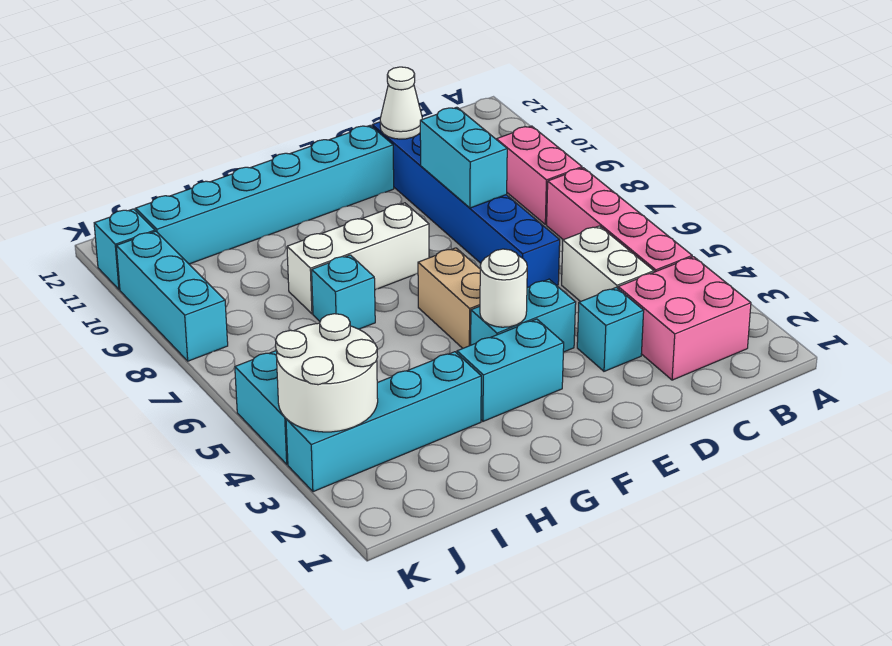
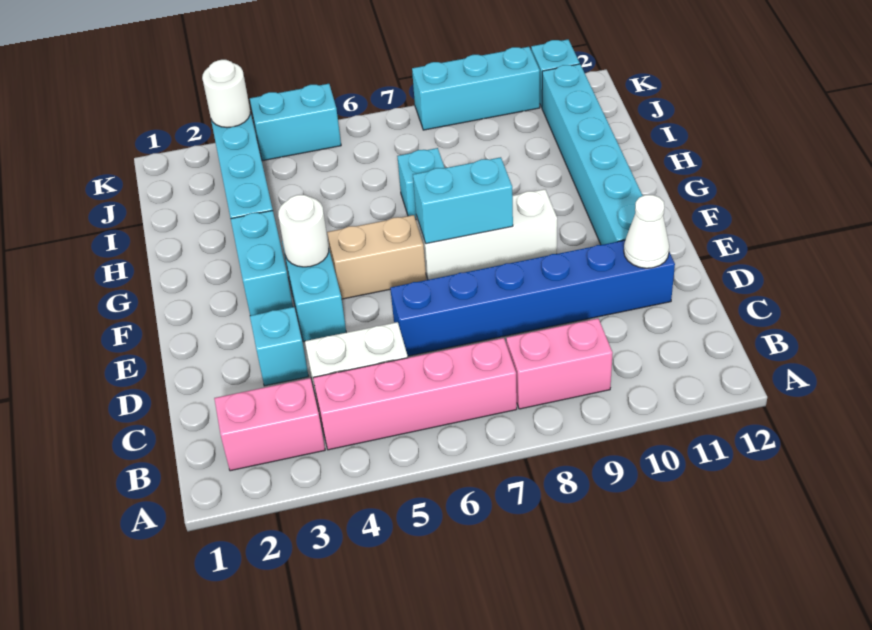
pink brick B2:C3 level 1 -> pink brick B2:B3 level 1
cyan brick D8:D9 level 2 -> cyan brick F7:F8 level 2
white brick F8:H8 level 1 -> white brick F7:F9 level 1
white round brick J3:K4 level 2 -> white round brick K3 level 2

